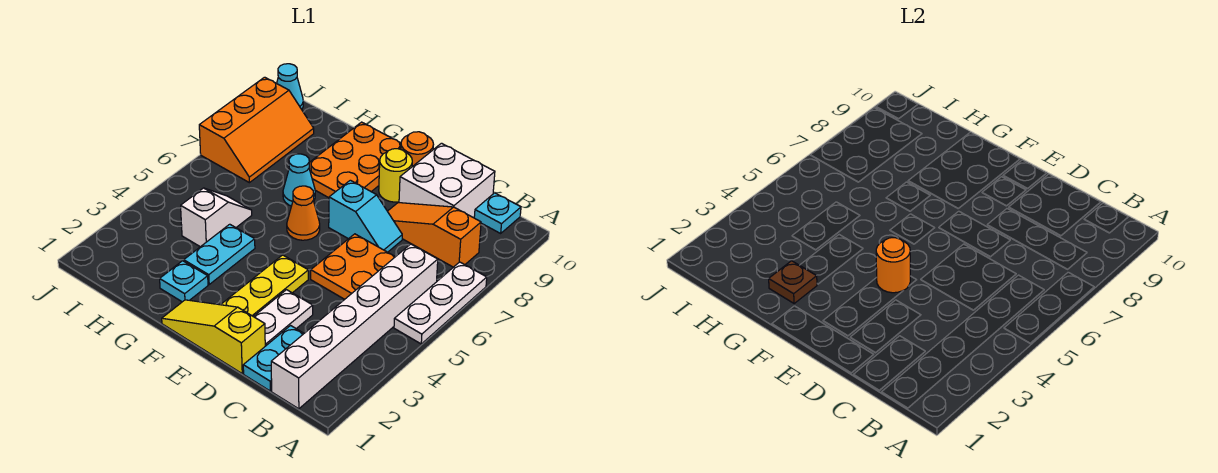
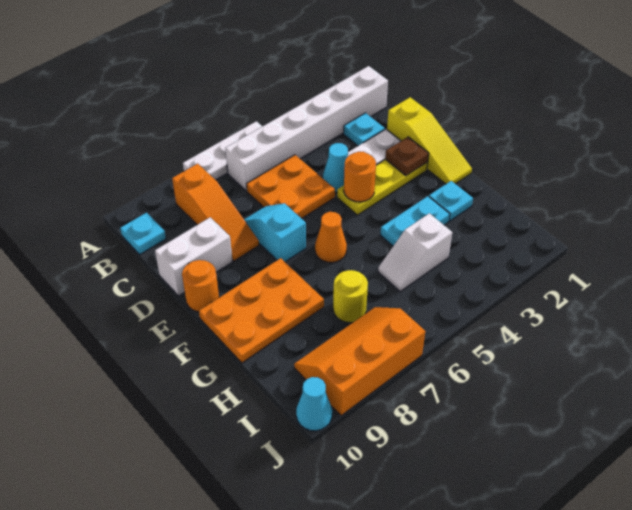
cyan plate C1:C2 level 1 -> cyan plate C2 level 1
white brick C9:D10 level 1 -> white brick D9:D10 level 1
yellow round brick E9 level 1 -> yellow round brick H7 level 1
brown plate G2 level 2 -> brown plate E2 level 2
cyan cone G7 level 1 -> cyan cone D4 level 1

